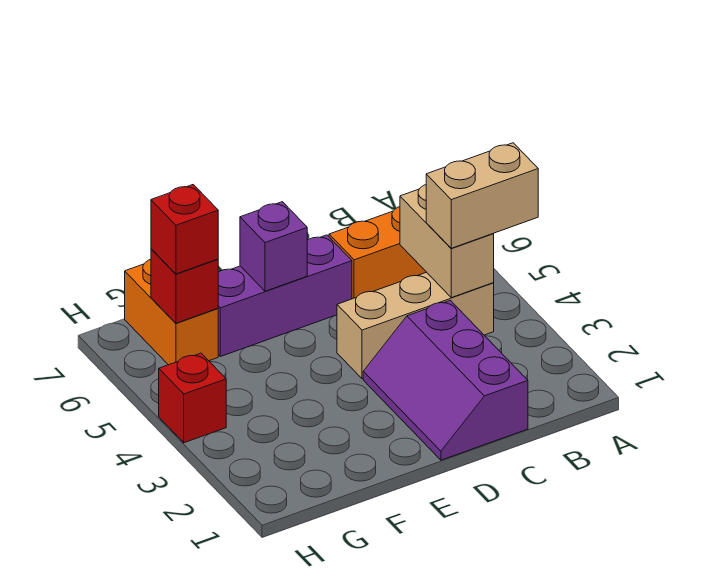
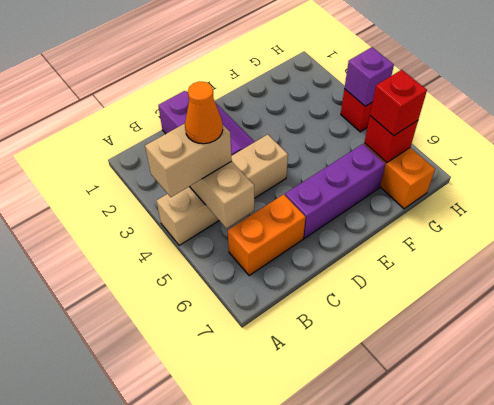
tan brick B4:D4 level 1 -> tan brick A4:D4 level 1
none -> orange cone B4 level 4
purple brick E6 level 2 -> purple brick H4 level 2

